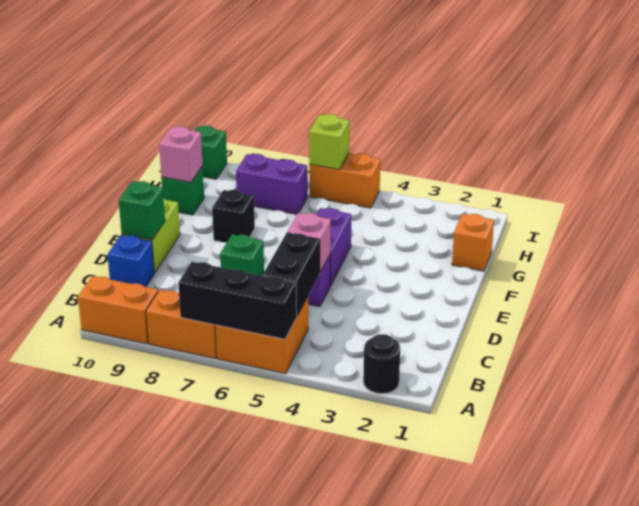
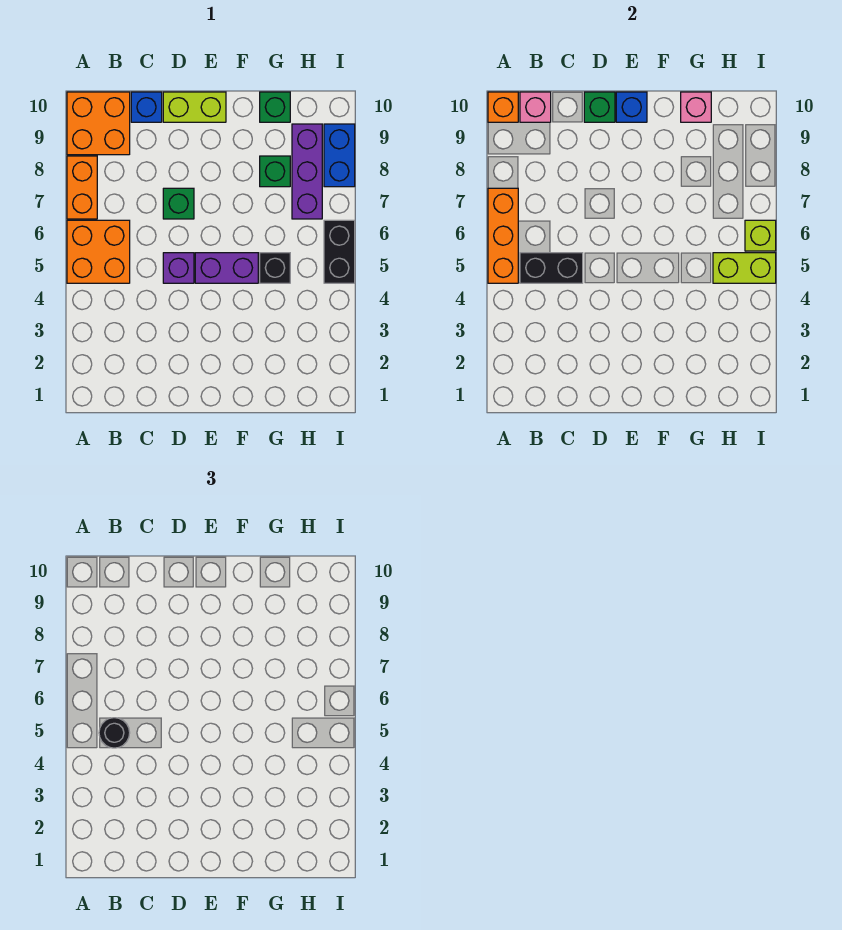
black round brick A2 level 1 -> black round brick B5 level 3
black brick A5:A7 level 2 -> orange brick A5:A7 level 2
orange brick A9:A10 level 1 -> orange brick A9:B10 level 1
pink brick D5 level 2 -> pink brick B10 level 2
none -> blue brick E10 level 2
black brick F8 level 1 -> black brick G5 level 1
orange brick G1 level 1 -> orange brick A10 level 2
none -> lime brick H5:I5 level 2
purple brick H7:H8 level 1 -> purple brick H7:H9 level 1
orange brick I5:I6 level 1 -> black brick I5:I6 level 1
none -> blue brick I8:I9 level 1
green brick I10 level 1 -> green brick G8 level 1

